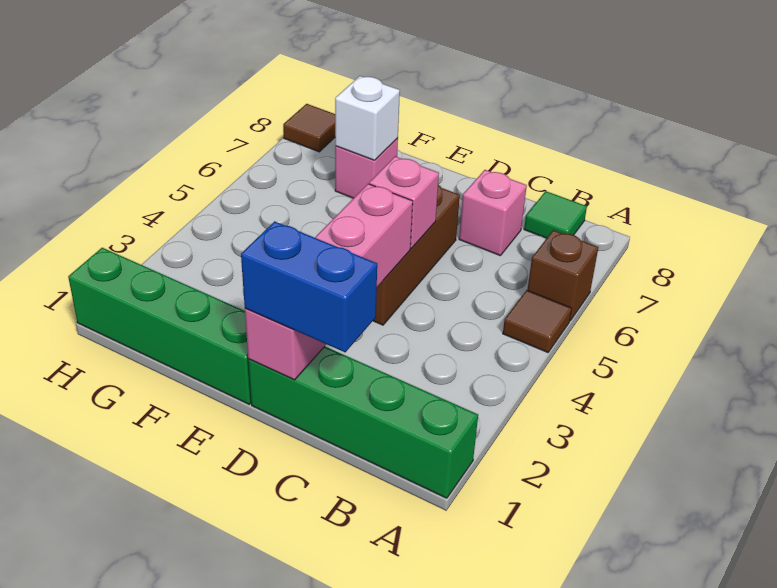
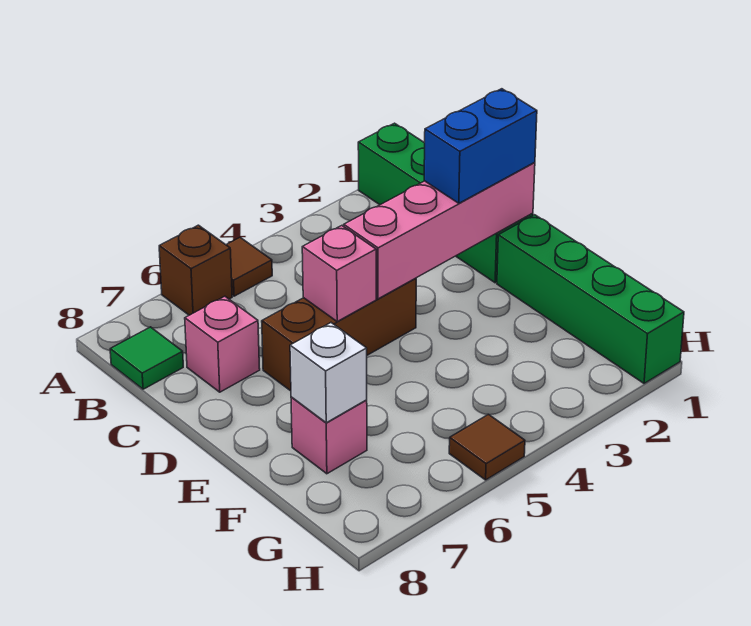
blue brick C1:D1 level 3 -> blue brick D1:D2 level 3
brown tile H8 level 1 -> brown tile H5 level 1

